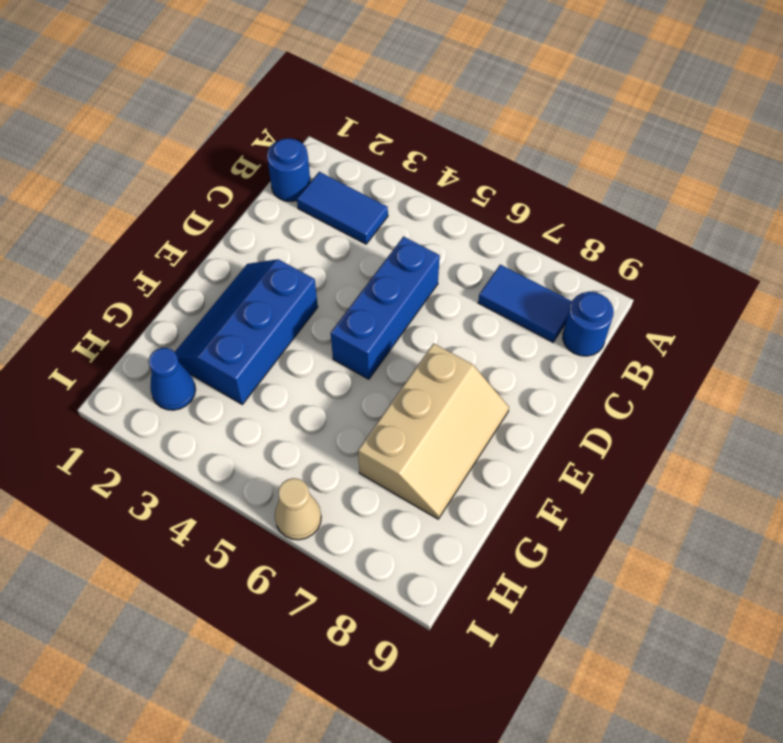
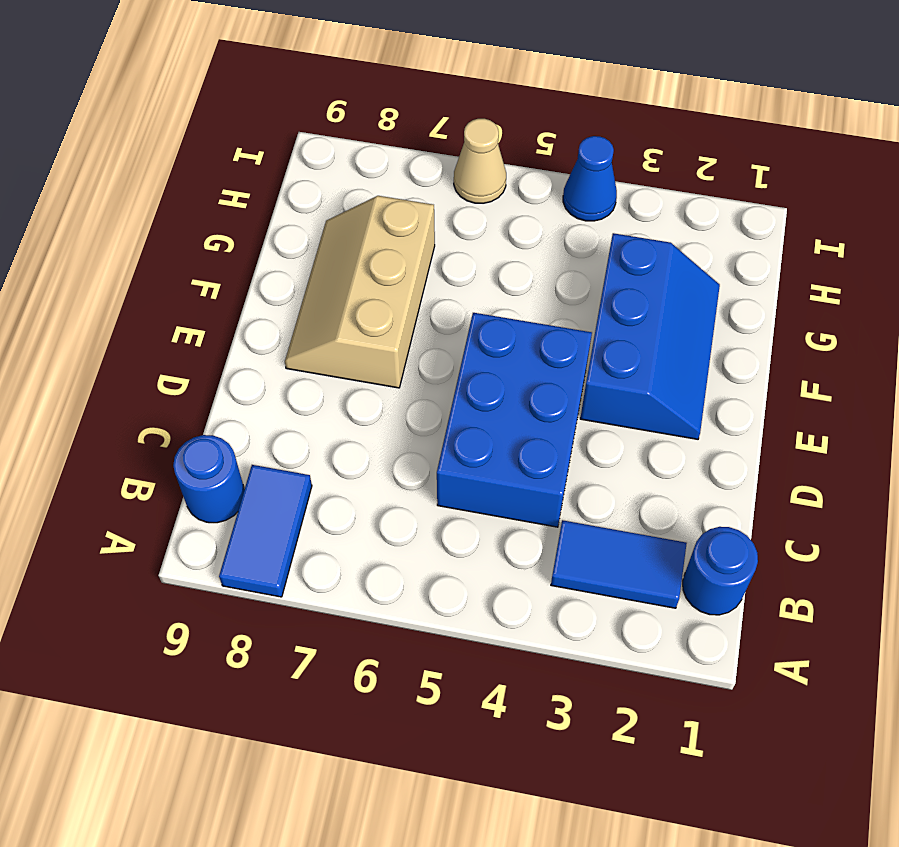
blue tile B7:B8 level 1 -> blue tile A8:B8 level 1
blue brick C5:E5 level 1 -> blue brick C4:E5 level 1
blue cone H2 level 1 -> blue cone I4 level 1

